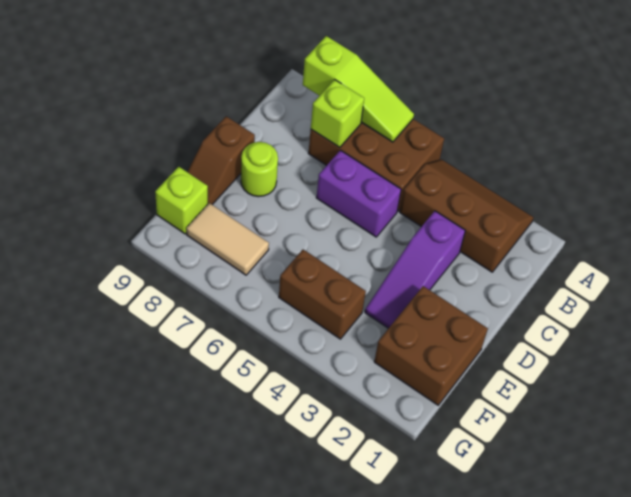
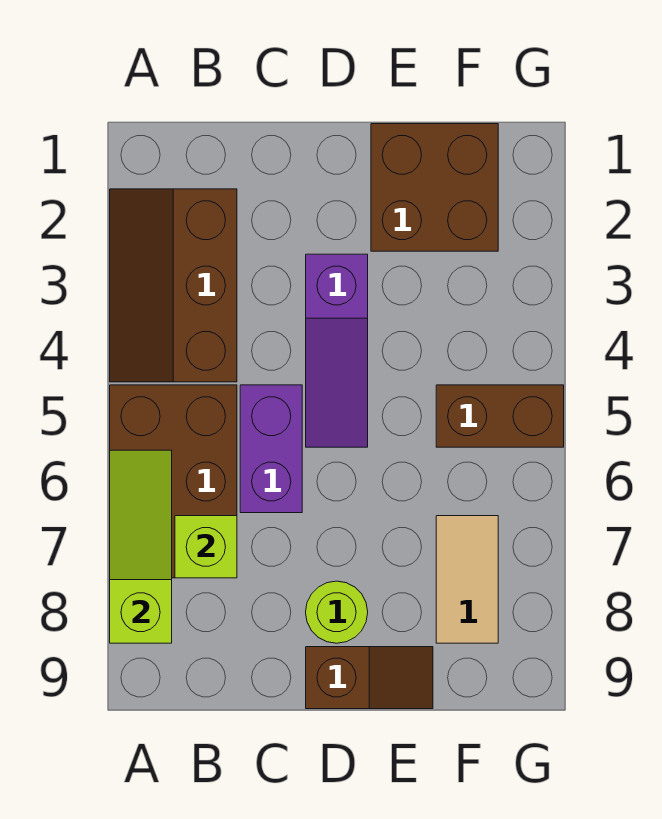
purple slope C3:E3 level 1 top C -> purple slope D3:D5 level 1 top 3
brown brick F4:F5 level 1 -> brown brick F5:G5 level 1
lime brick F9 level 1 -> none

